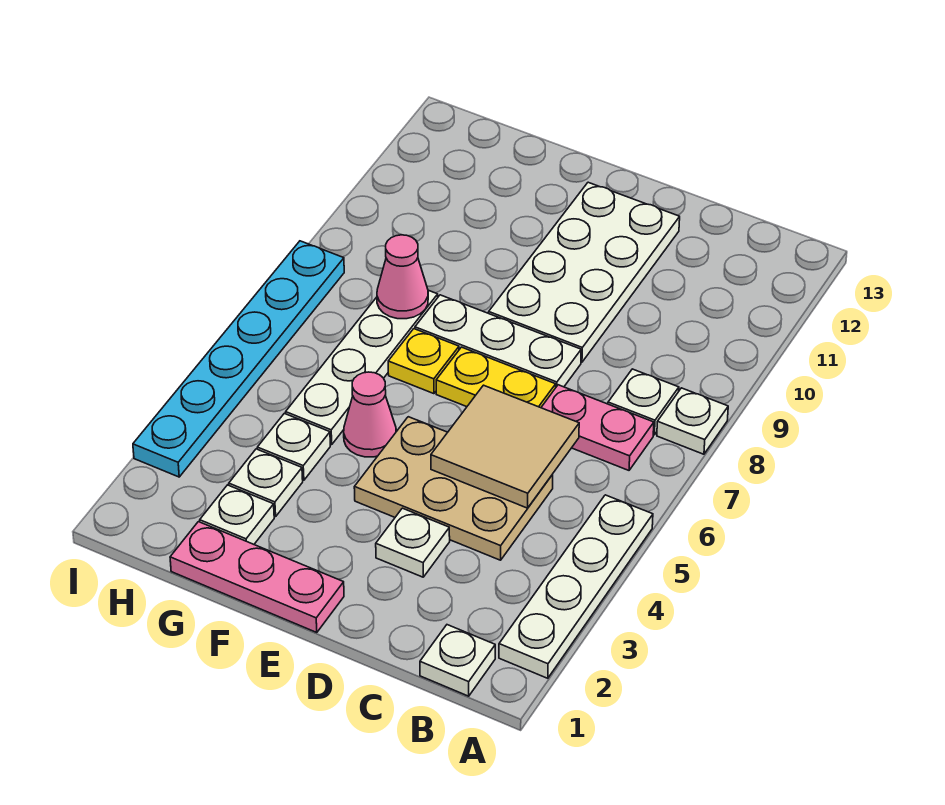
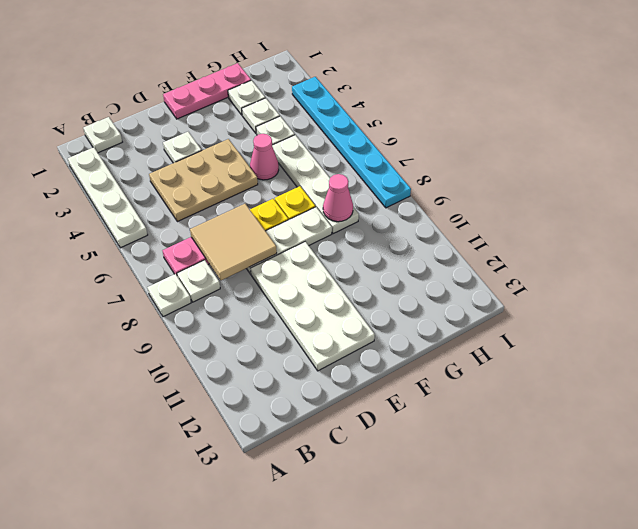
tan tile C5:D6 level 2 -> tan tile C7:D8 level 2

